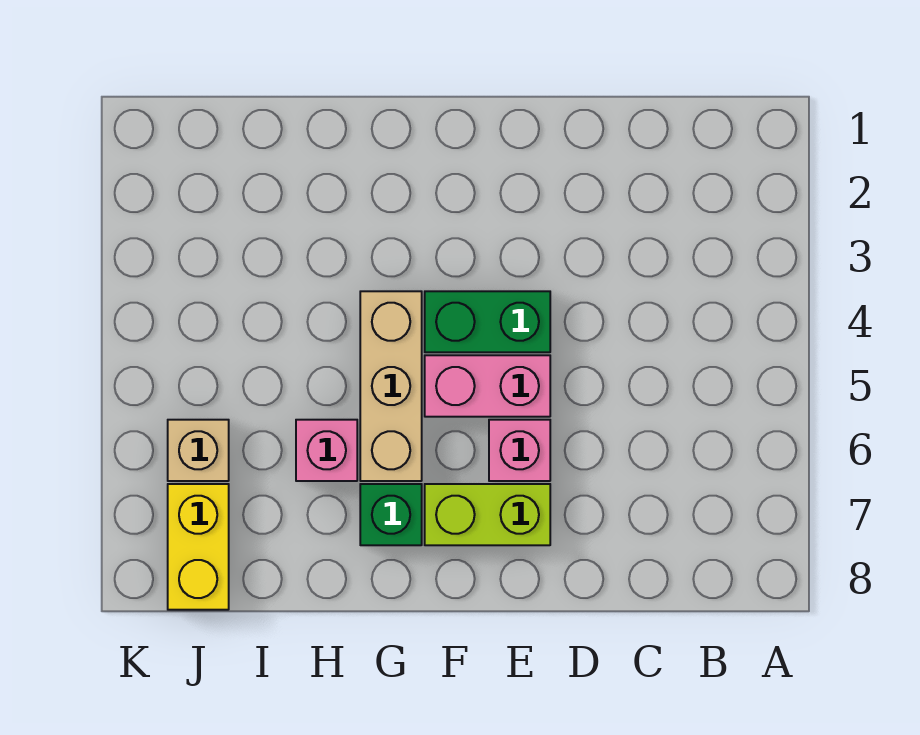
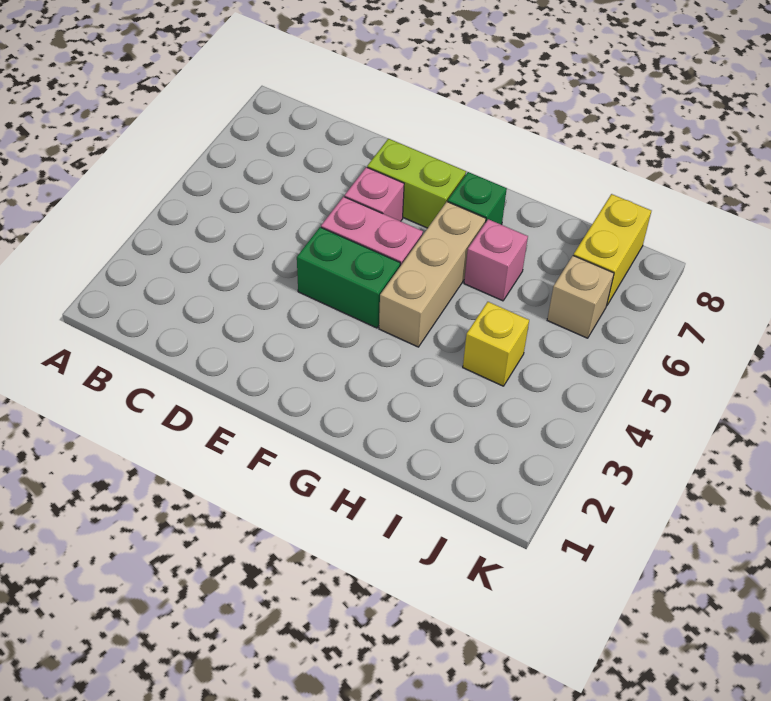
none -> yellow brick I4 level 1

